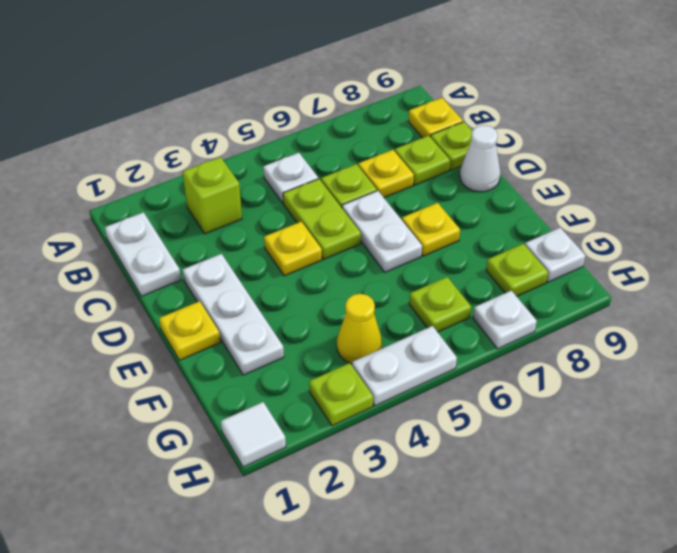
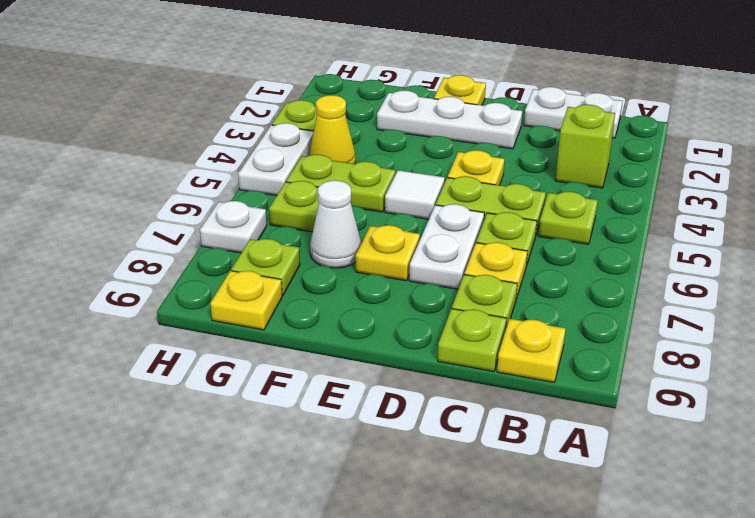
white plate B5 level 1 -> lime plate B5 level 1
white plate D6:E6 level 1 -> white plate D6:D7 level 1
white cone D9 level 1 -> white cone F7 level 1
none -> lime plate F5:G5 level 1
white plate G9 level 1 -> yellow plate G9 level 1
white tile H1 level 1 -> white tile E5 level 1

